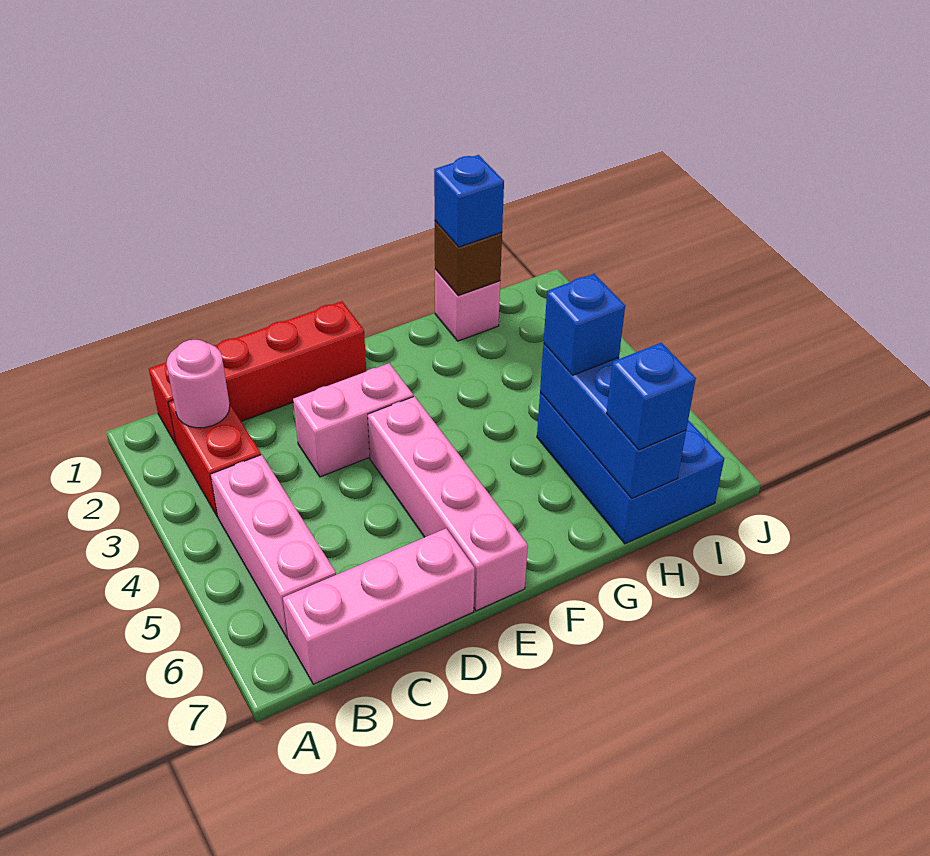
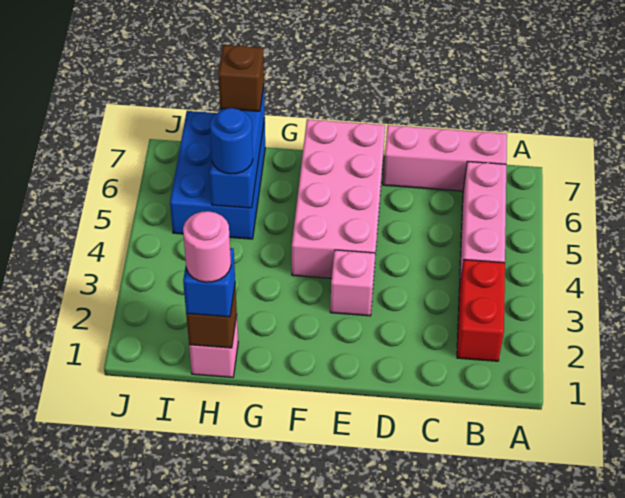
red brick B1:E1 level 1 -> none
pink round brick B2 level 2 -> pink round brick H1 level 4
pink brick D3:E3 level 1 -> pink brick E3 level 1
pink brick E4:E7 level 1 -> pink brick E4:F7 level 1
blue brick H5 level 3 -> blue round brick H5 level 3
blue brick H7 level 3 -> brown brick H7 level 3

